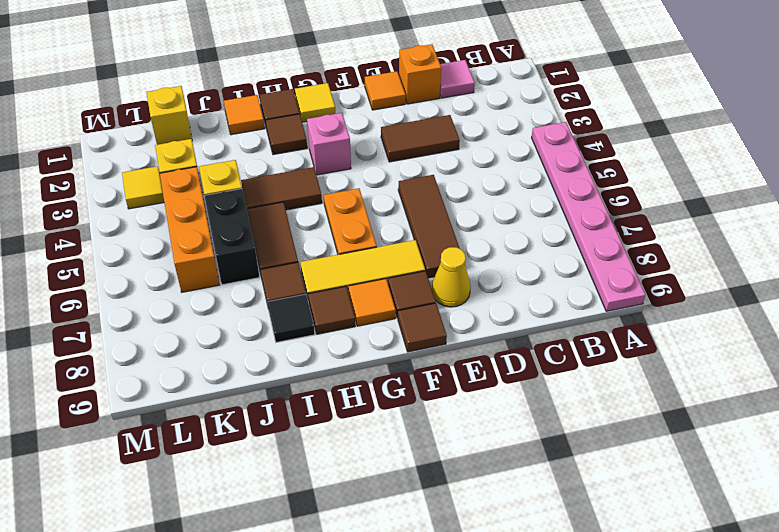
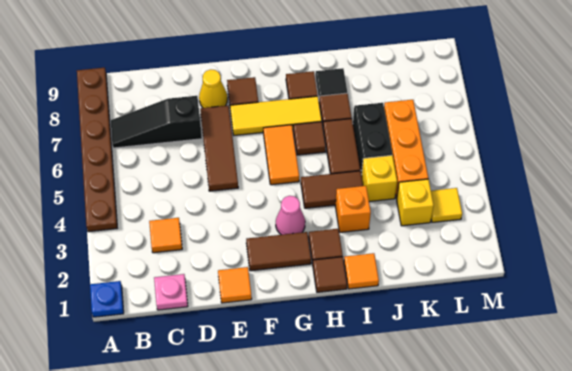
none -> blue plate A1 level 1
pink plate A4:A9 level 1 -> brown plate A4:A9 level 1
none -> black slope B7:D7 level 1 top D
pink tile C1 level 1 -> pink plate C1 level 1
orange brick D1 level 1 -> orange brick I3 level 1
brown tile D3:E3 level 1 -> brown tile F2:G2 level 1
brown tile F9 level 1 -> brown tile H6 level 1
yellow tile G1 level 1 -> none
pink brick G3 level 1 -> pink cone G3 level 1
orange plate G5:G6 level 1 -> orange tile G5:G6 level 1
orange tile G8 level 1 -> orange tile C3 level 1
yellow brick K1 level 1 -> none

